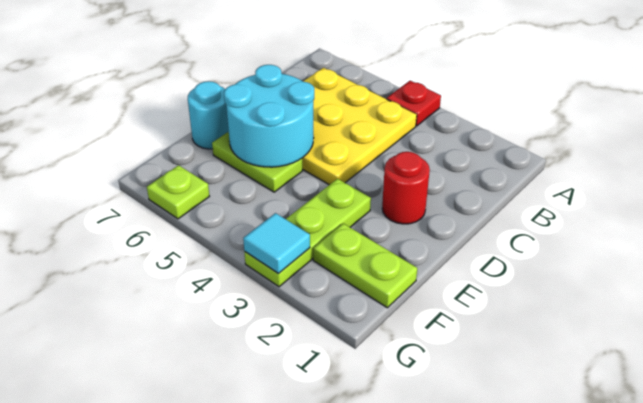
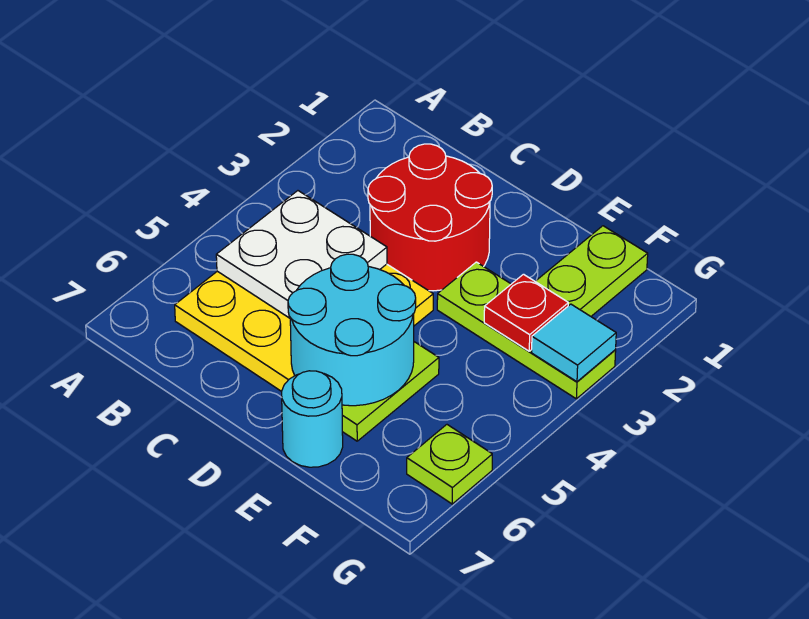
red plate A4 level 1 -> red plate F3 level 2
none -> white plate B4:C5 level 2
red round brick D2 level 1 -> red round brick C2:D3 level 1

